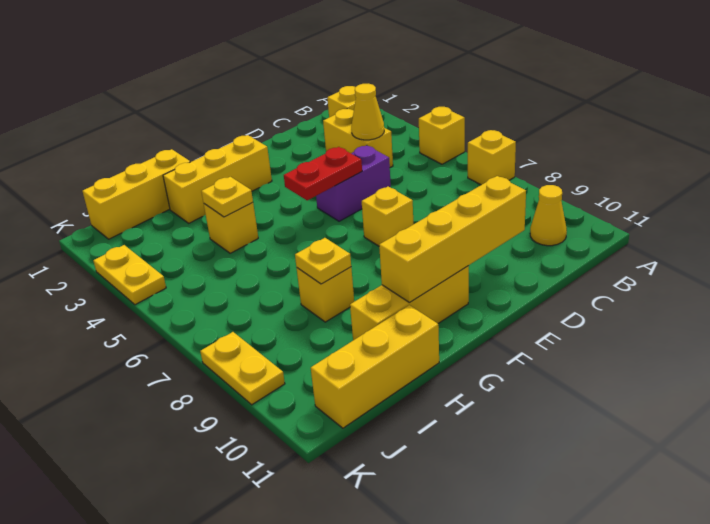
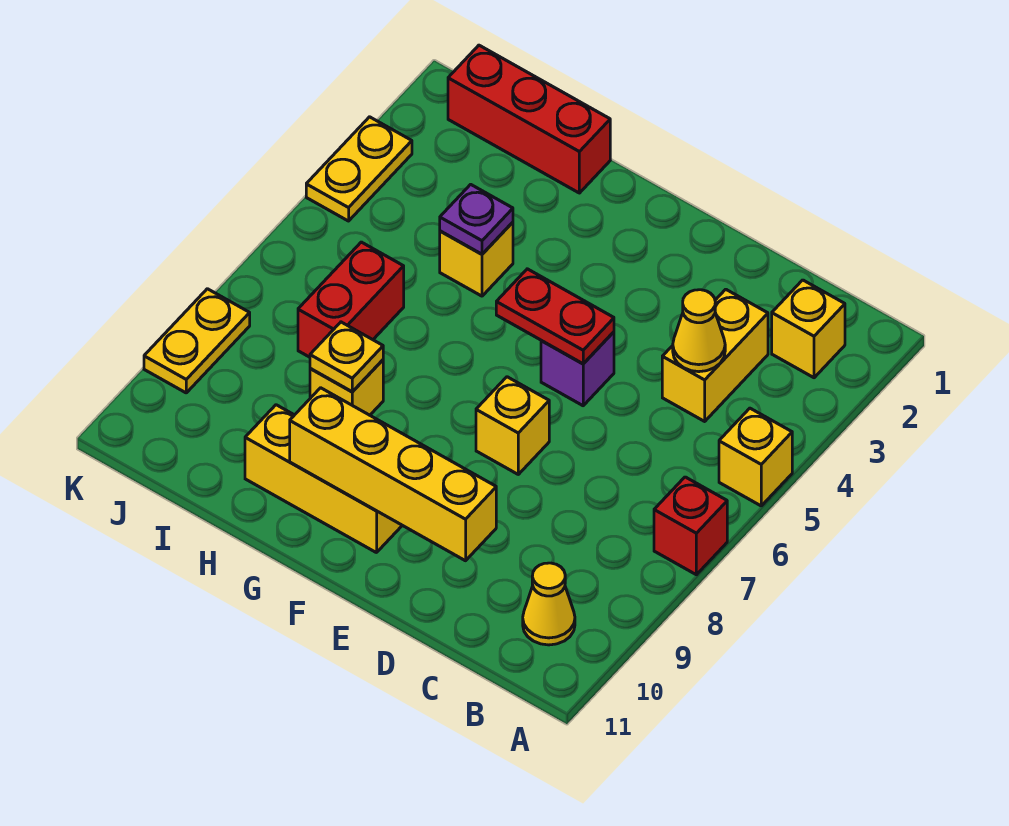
yellow brick A7 level 1 -> red brick A7 level 1
purple brick D5:E5 level 1 -> purple brick E5 level 1
yellow brick F2:H2 level 1 -> none
yellow brick H1:J1 level 1 -> red brick H1:J1 level 1
yellow plate H4 level 2 -> purple plate H4 level 2
yellow brick H11:J11 level 1 -> none
none -> red brick I6:I7 level 1

